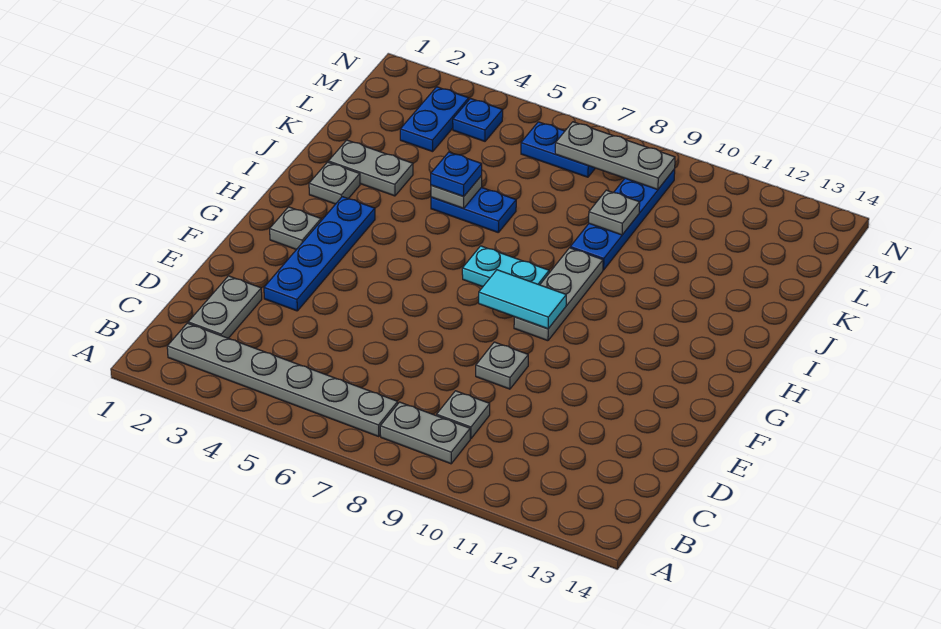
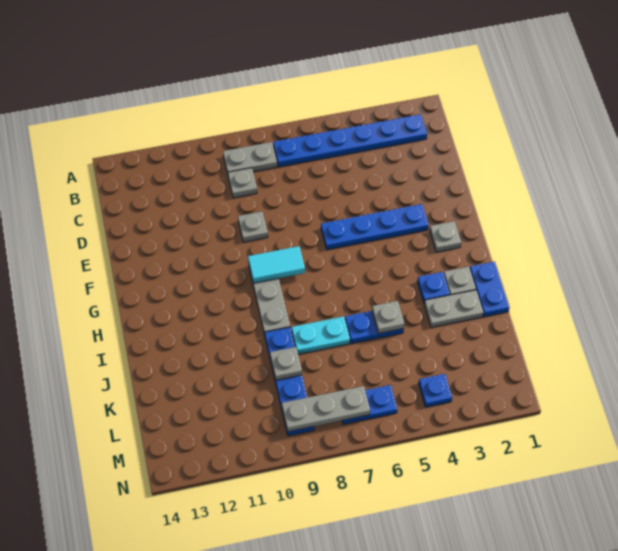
grey plate B2:B7 level 1 -> blue plate B2:B7 level 1
grey plate C2:D2 level 1 -> none
blue plate E3:H3 level 1 -> blue plate F3:F6 level 1
cyan plate H7:H8 level 1 -> cyan plate J7:J8 level 1
blue plate J5 level 3 -> blue plate I3 level 1
blue plate L3:M3 level 1 -> blue plate I1:J1 level 1

